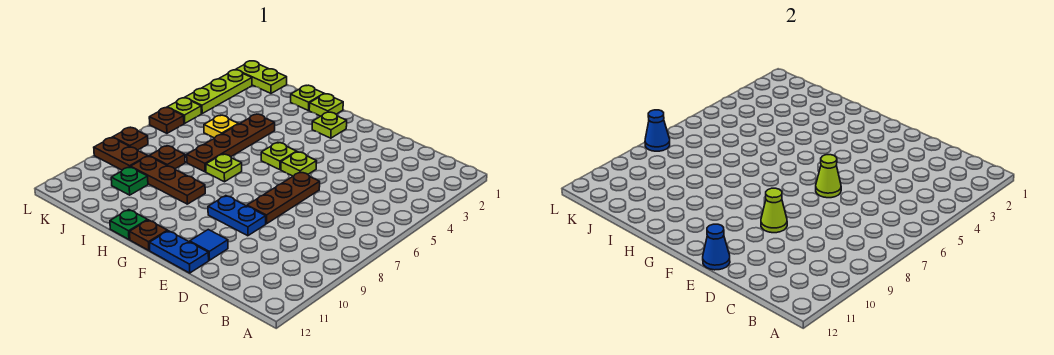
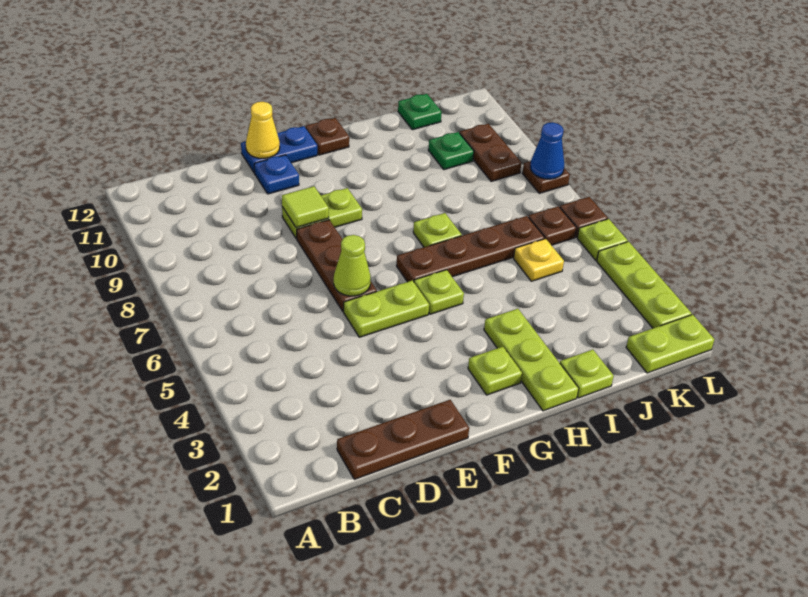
blue plate E9:F9 level 1 -> lime plate E9:F9 level 1
lime cone E9 level 2 -> lime tile E9 level 2
blue tile E11 level 1 -> blue plate E11 level 1
blue cone E12 level 2 -> yellow cone E12 level 2
lime plate F5 level 1 -> lime plate E5:F5 level 1
lime plate H1 level 1 -> lime plate H1:H3 level 1
brown plate H9:J9 level 1 -> brown plate C1:E1 level 1
green plate H12 level 1 -> green plate J12 level 1
brown plate I4:I7 level 1 -> brown plate G6:J6 level 1
brown plate J8 level 1 -> brown plate K6 level 1
brown plate K9:L9 level 1 -> brown plate K9:K10 level 1

